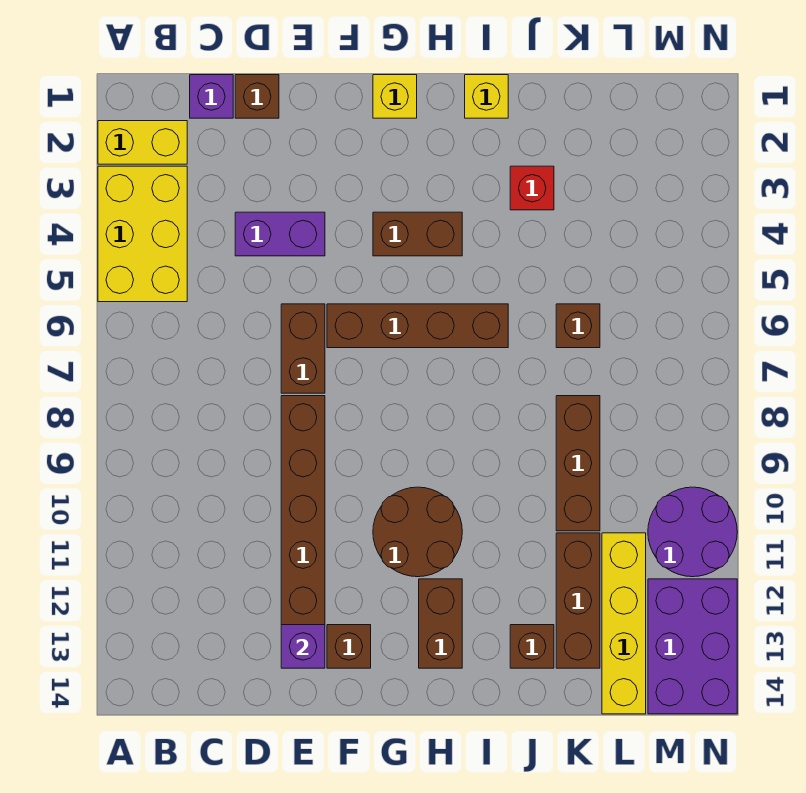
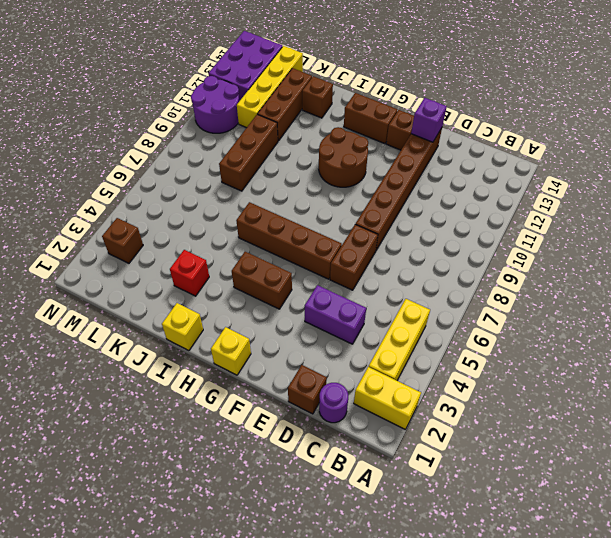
yellow brick A3:B5 level 1 -> yellow brick B3:B5 level 1
purple brick C1 level 1 -> purple round brick C1 level 1
brown brick H12:H13 level 1 -> brown brick G13:H13 level 1
brown brick K6 level 1 -> brown brick M3 level 1

